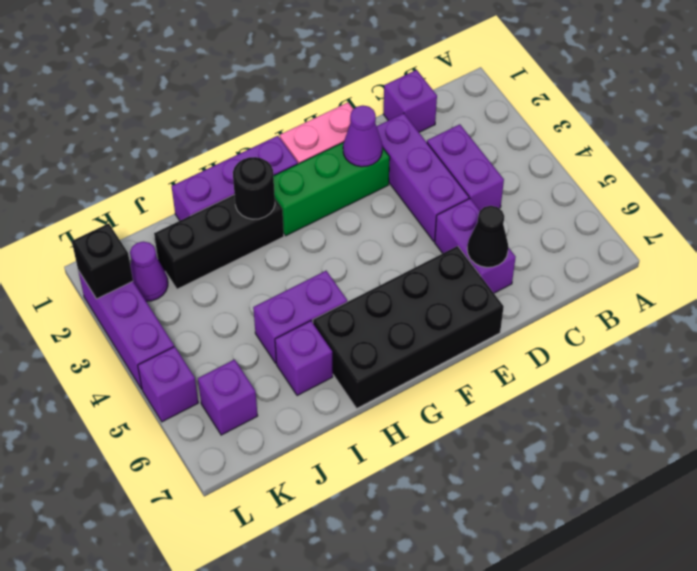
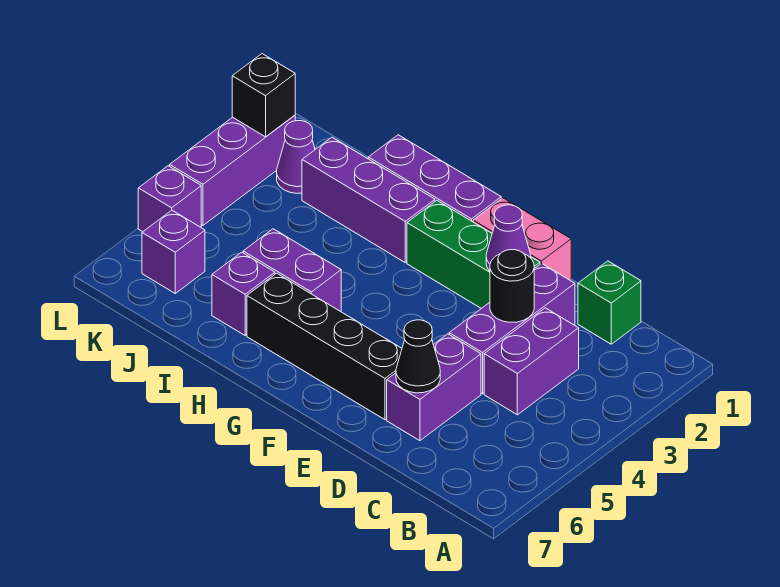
purple brick C1 level 1 -> green brick C1 level 1
black brick E6:H7 level 1 -> black brick E6:H6 level 1
black brick H2:J2 level 1 -> purple brick H2:J2 level 1
black round brick H2 level 2 -> black round brick D3 level 2

